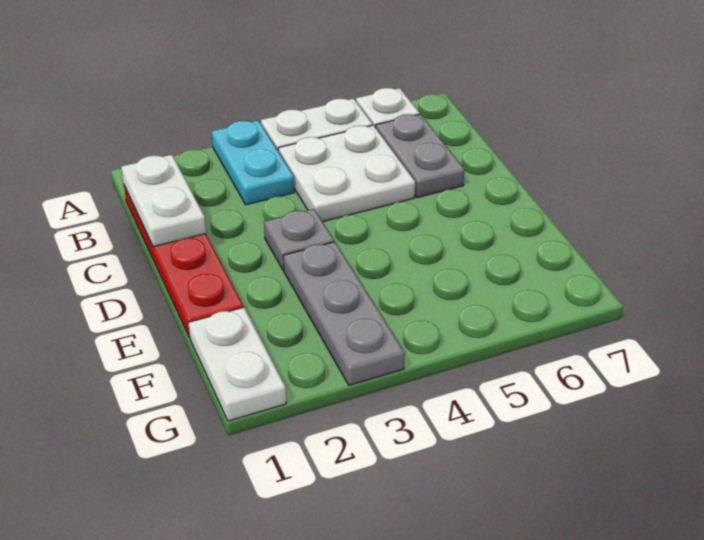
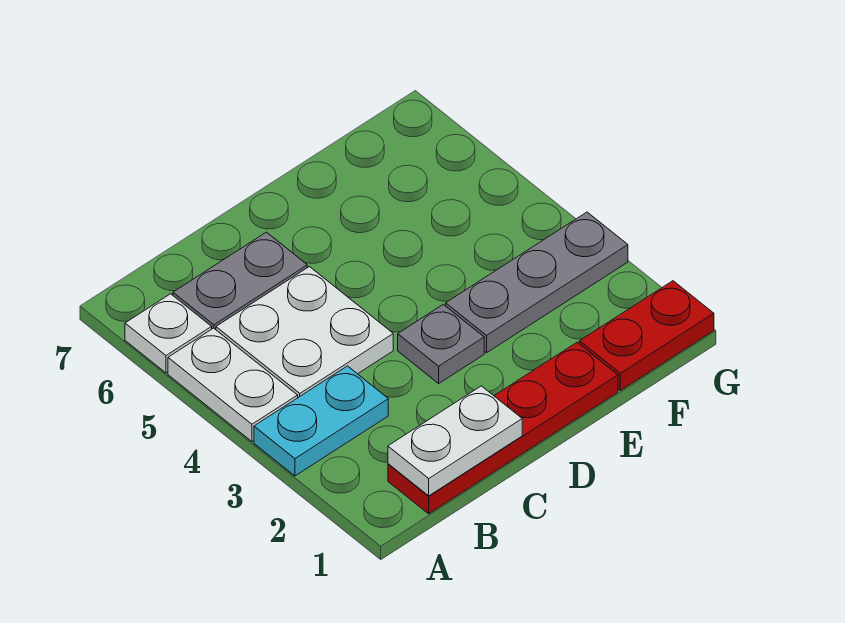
white plate F1:G1 level 1 -> red plate F1:G1 level 1

